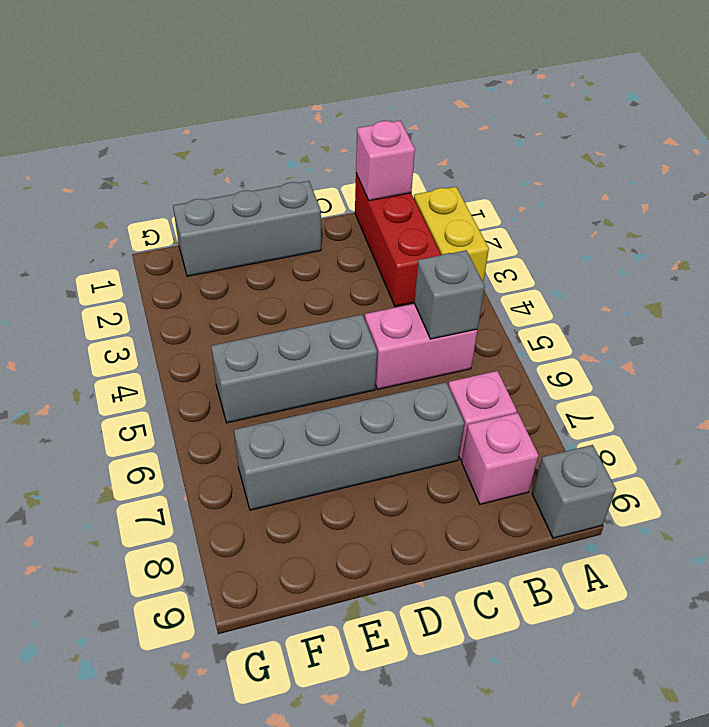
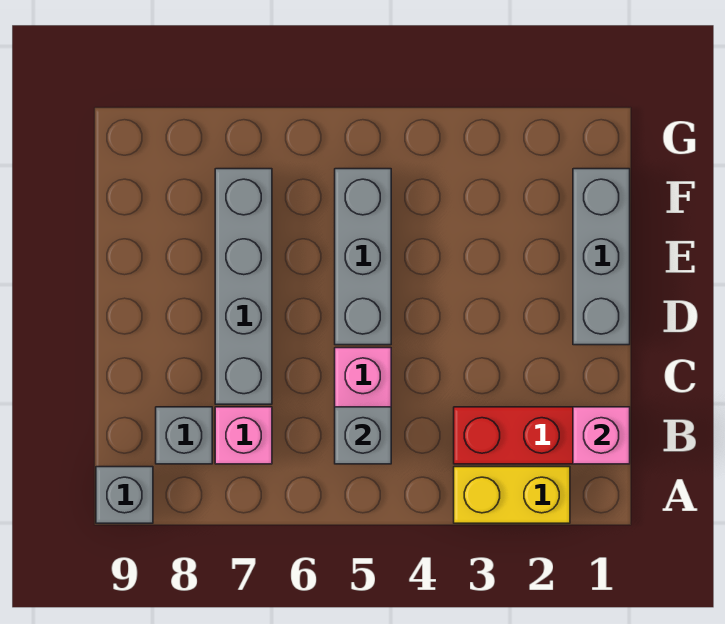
pink brick B8 level 1 -> grey brick B8 level 1

